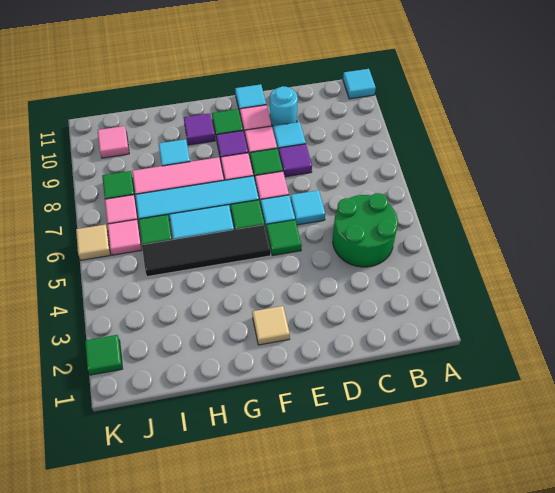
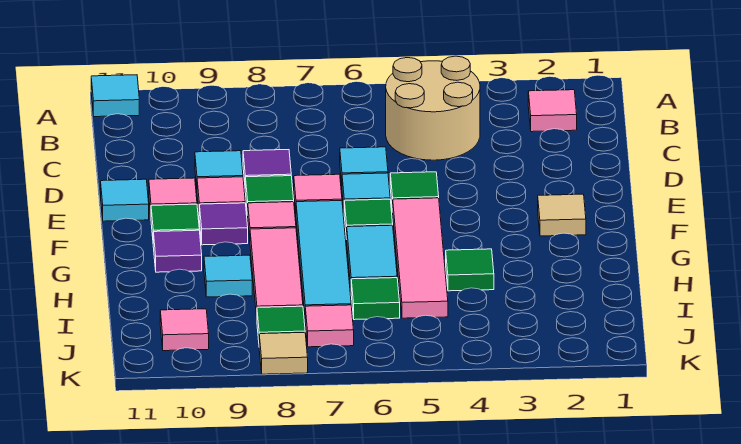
green round brick B4:C5 level 1 -> tan round brick B4:C5 level 1
cyan round brick D10 level 1 -> none
black tile F5:I5 level 1 -> pink tile F5:I5 level 1
pink tile J6 level 1 -> pink tile B2 level 1
green tile K2 level 1 -> green tile H4 level 1
tan tile K6 level 1 -> tan tile K8 level 1

